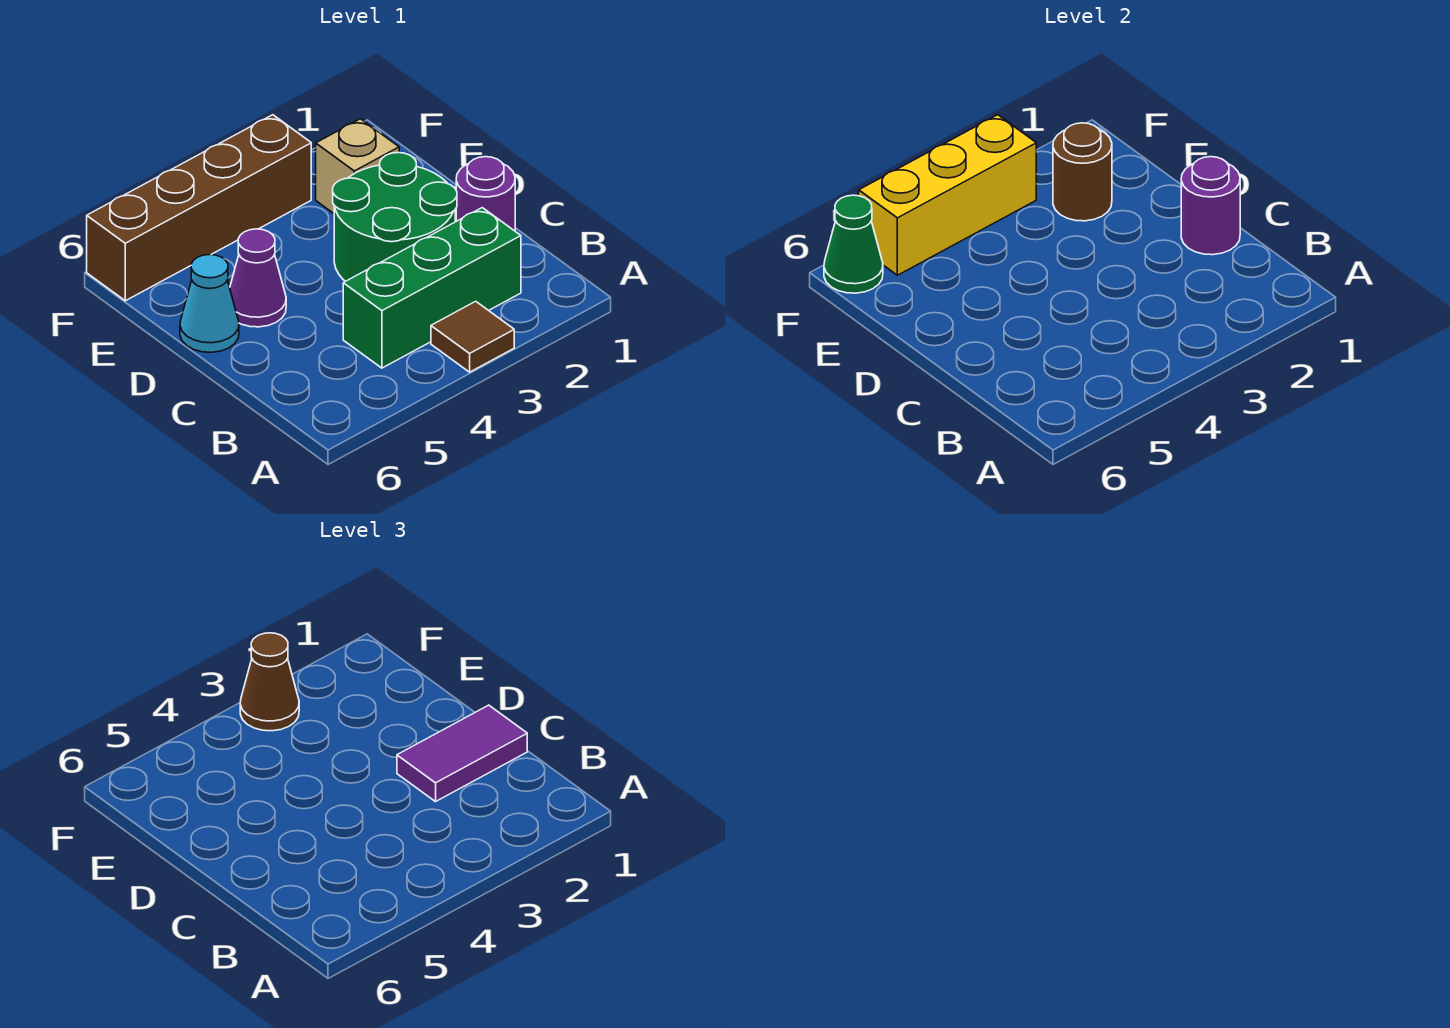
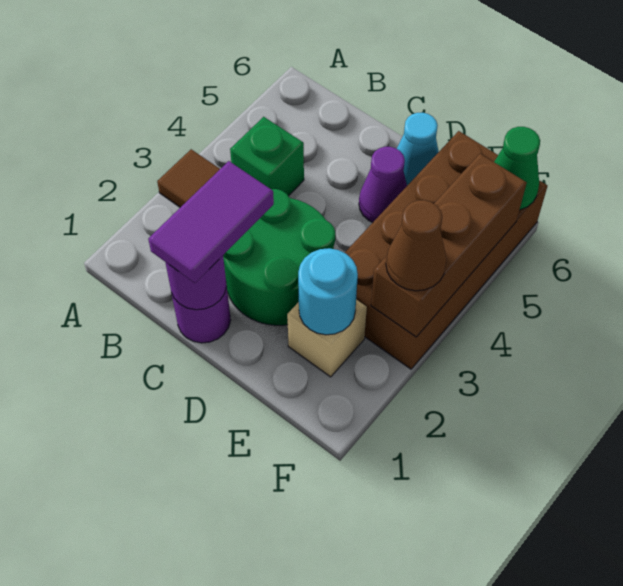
green brick B2:B4 level 1 -> green brick B4 level 1
brown round brick E2 level 2 -> cyan round brick E2 level 2
brown brick F3:F6 level 1 -> brown brick E3:F6 level 1
yellow brick F3:F5 level 2 -> brown brick F3:F5 level 2

